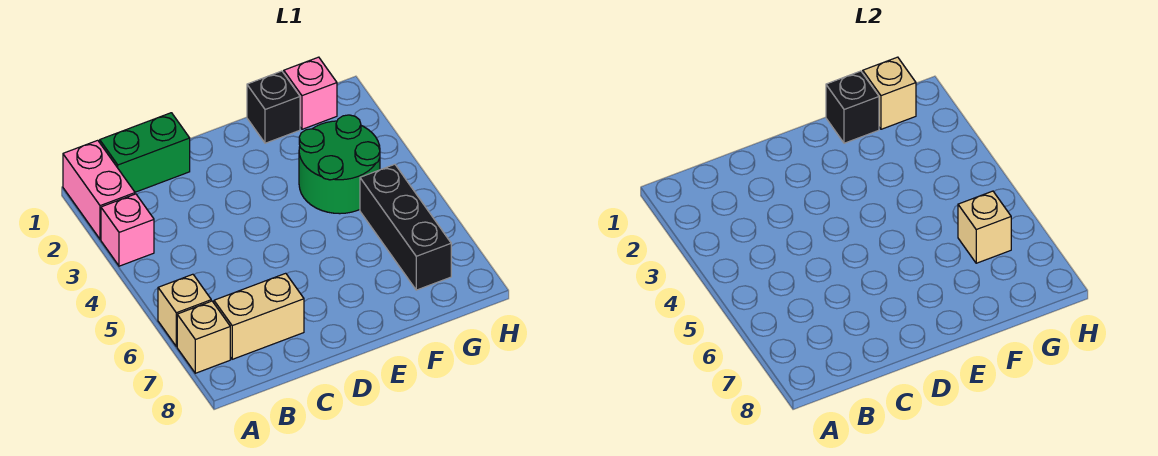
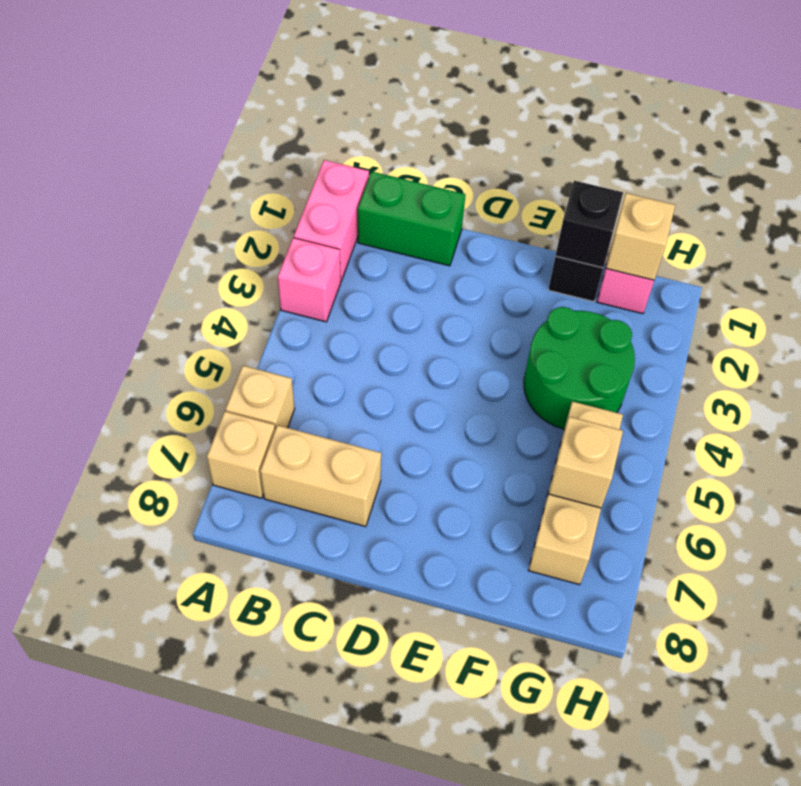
black brick G5:G7 level 1 -> tan brick G5:G7 level 1

